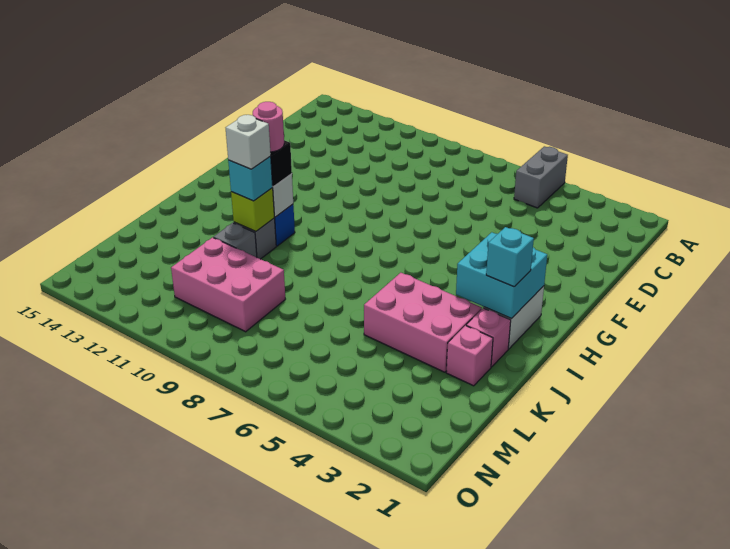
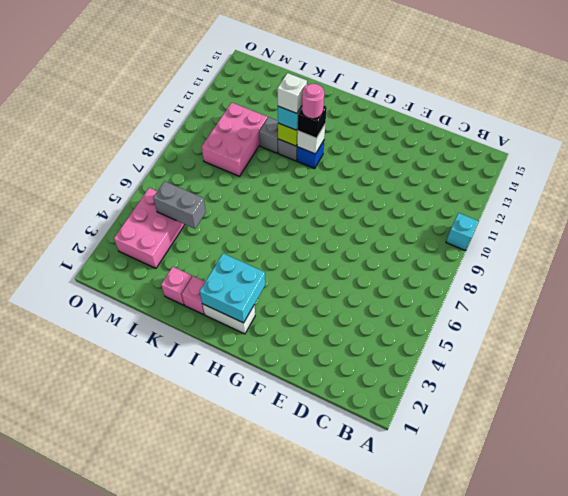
grey brick A5:B5 level 1 -> grey brick L5:M5 level 2
cyan brick I2 level 3 -> cyan brick A10 level 1
pink brick J3:K5 level 1 -> pink brick M3:N5 level 1

